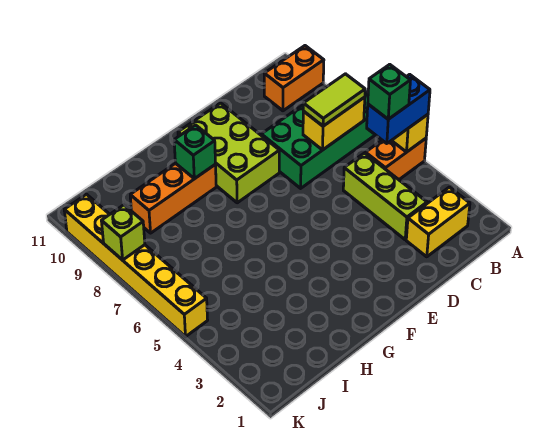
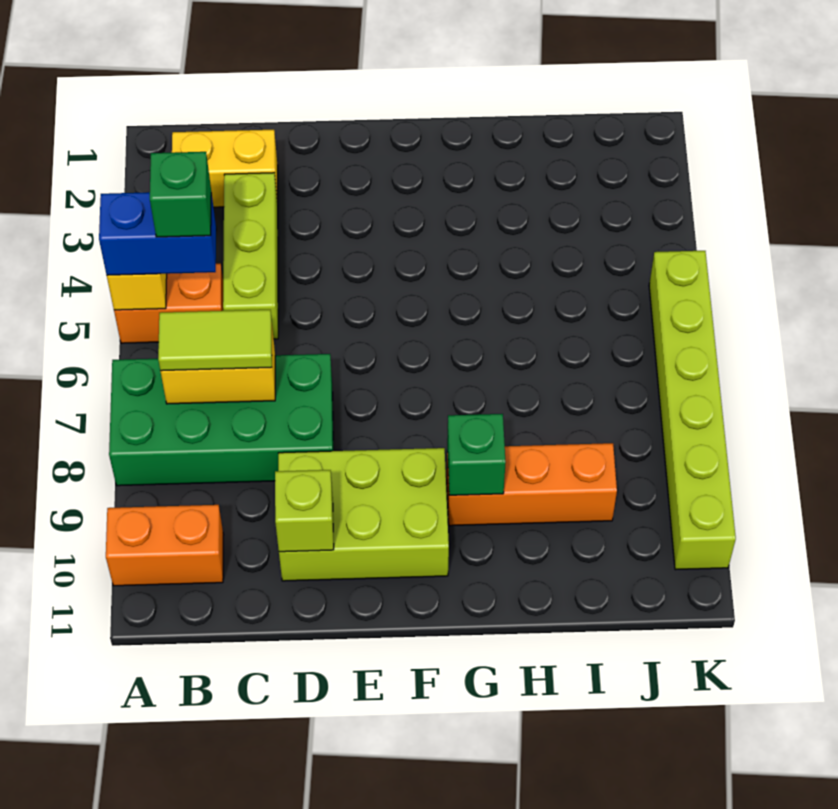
lime brick E8:F10 level 1 -> lime brick D9:F10 level 1
yellow brick K5:K10 level 1 -> lime brick K5:K10 level 1
lime brick K8 level 2 -> lime brick D10 level 2

